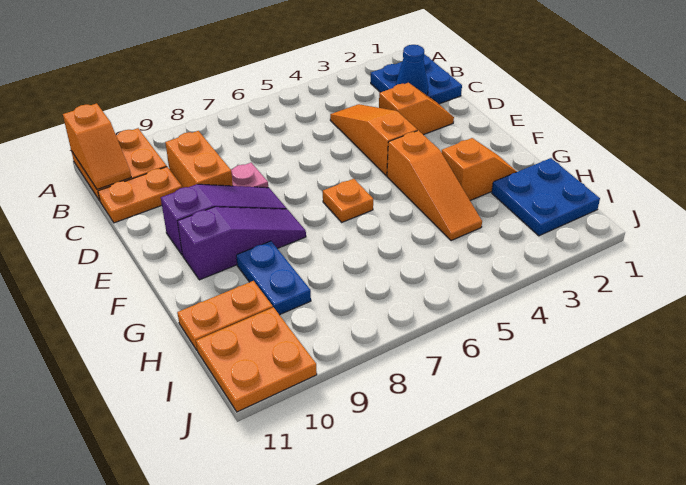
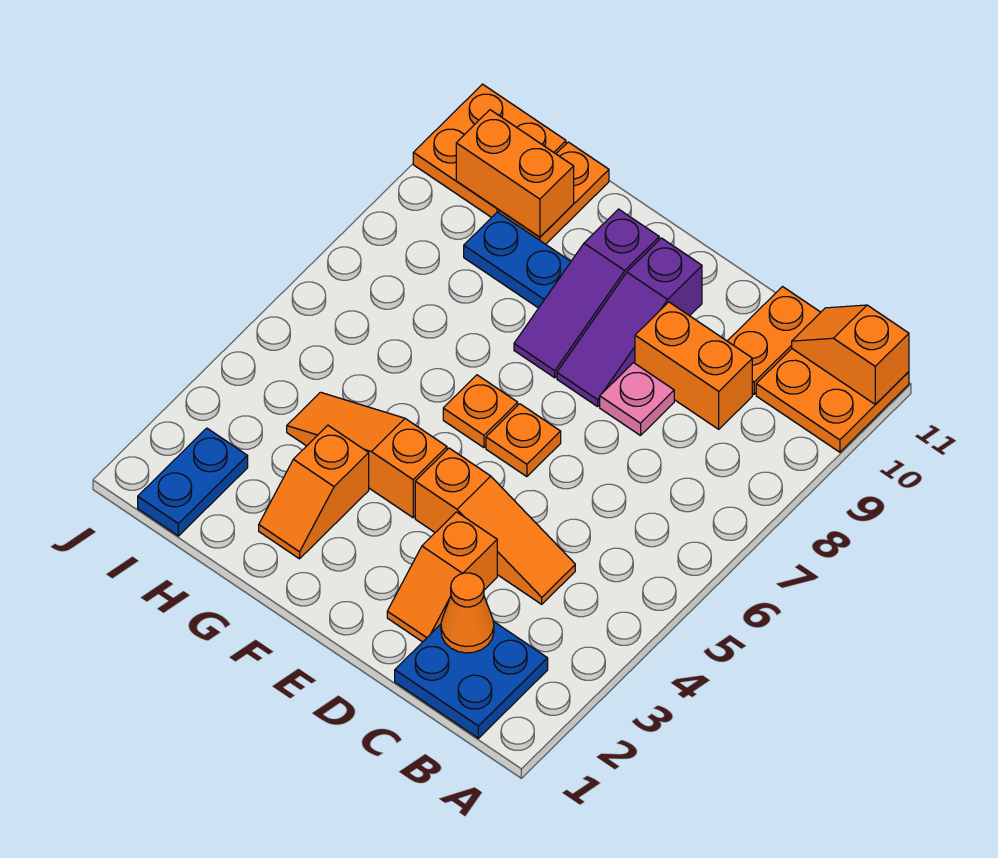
blue cone C2 level 2 -> orange cone C2 level 2
none -> orange plate E6 level 1
blue plate H1:I2 level 1 -> blue plate I1:I2 level 1
none -> orange brick H10:I10 level 2

